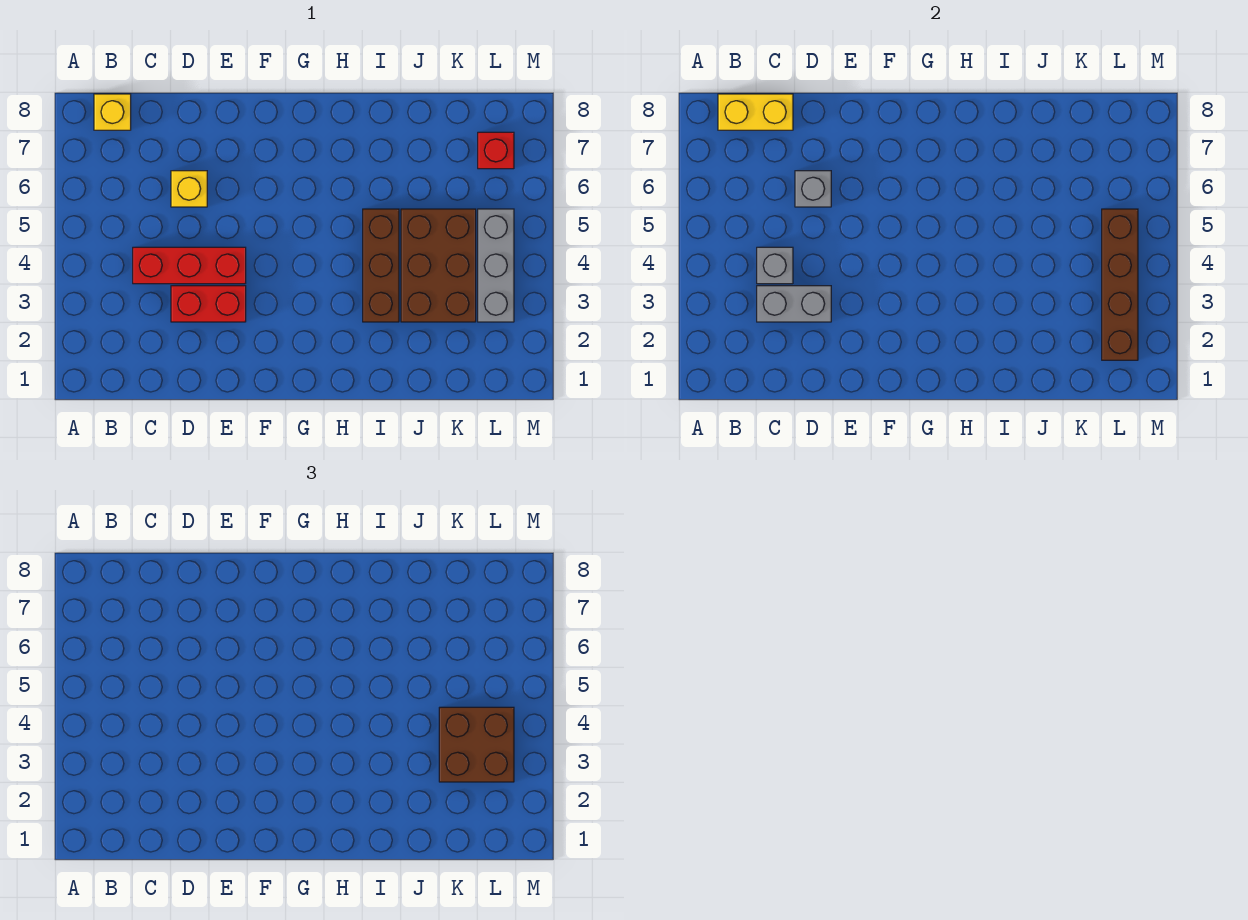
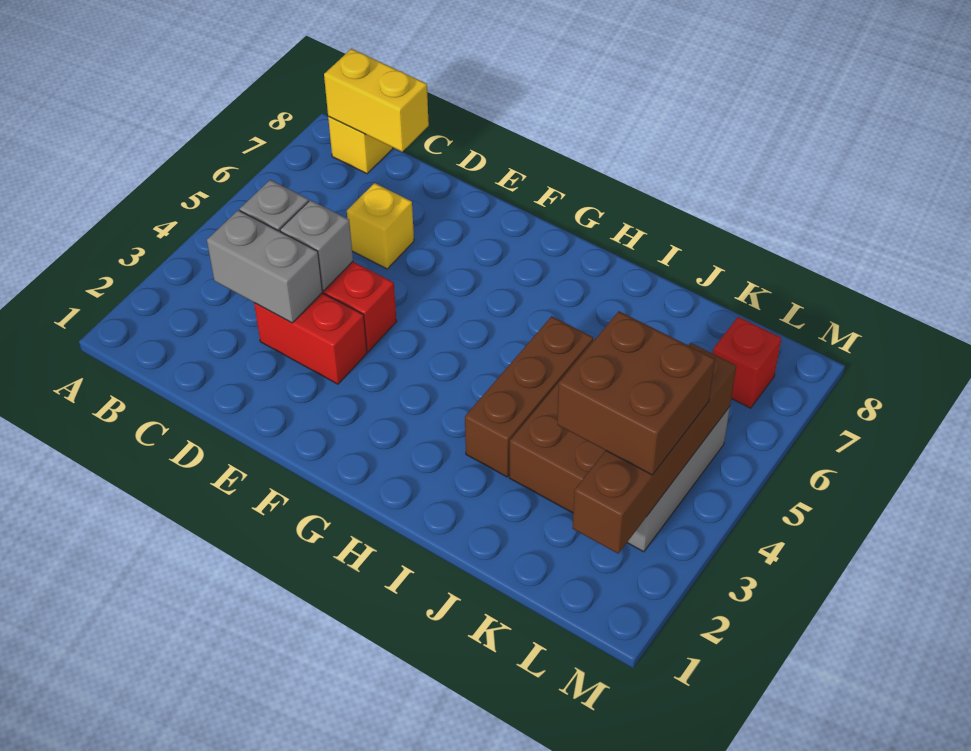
grey brick D6 level 2 -> grey brick D4 level 2

